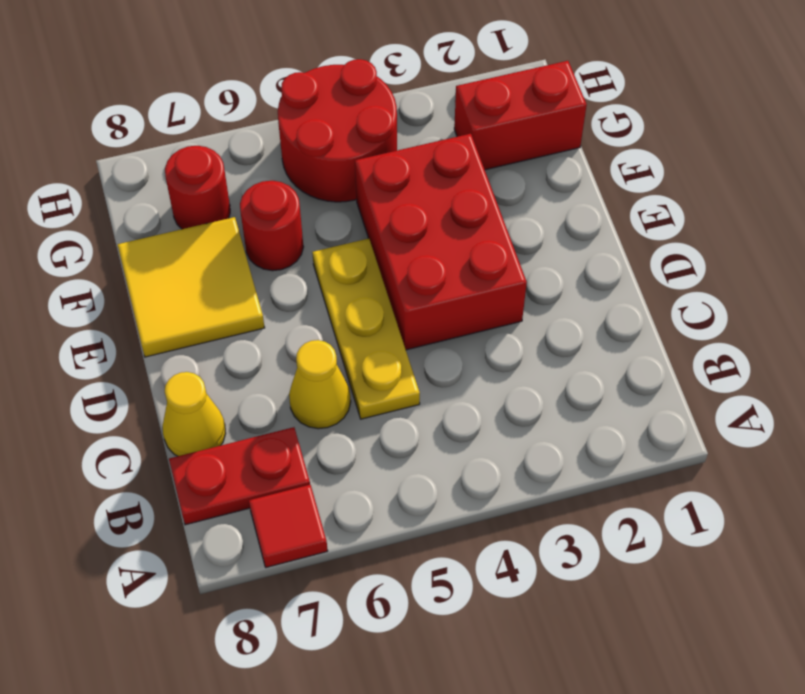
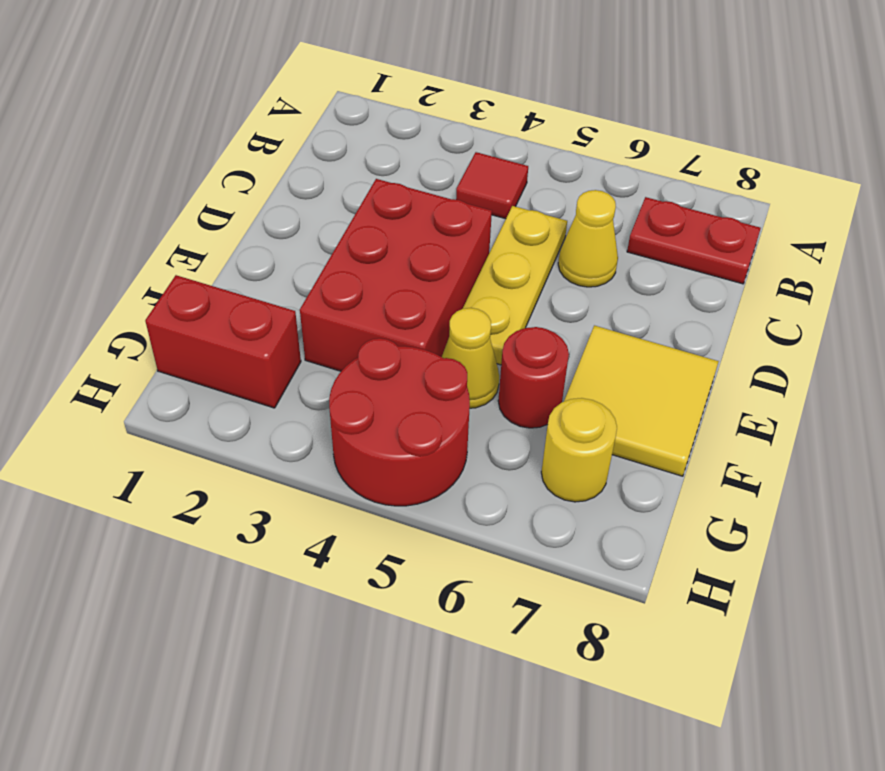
red tile A7 level 1 -> red tile B4 level 1
yellow cone C8 level 1 -> yellow cone F5 level 1
red round brick G7 level 1 -> yellow round brick G7 level 1

